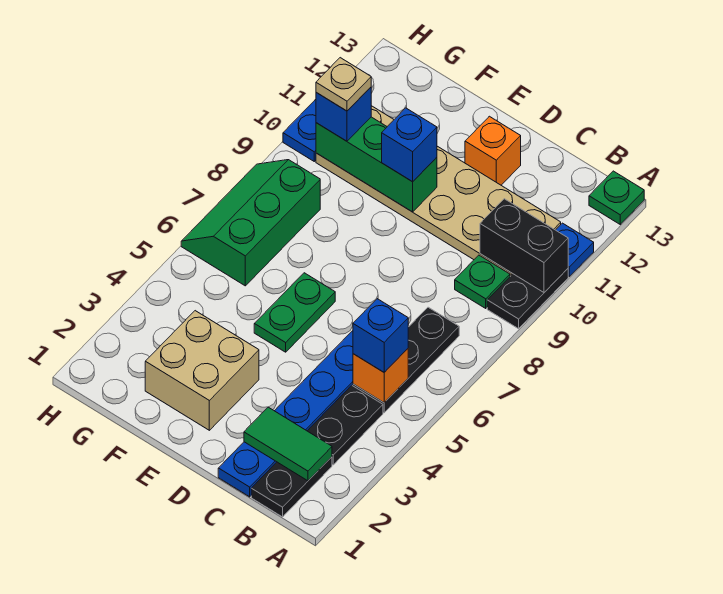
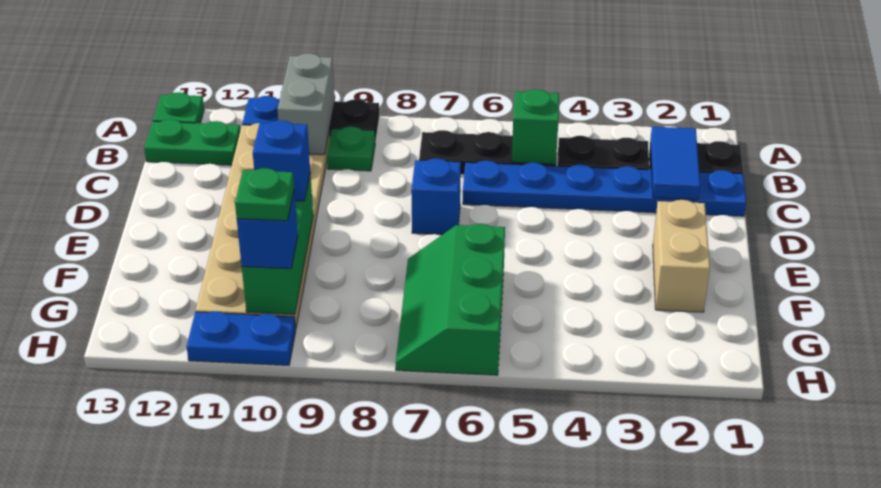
black brick A10:B10 level 2 -> grey brick A10:B10 level 2
green tile B2:C2 level 2 -> blue tile B2:C2 level 2
orange brick B5 level 2 -> green brick B5 level 2
blue brick B5 level 3 -> blue brick D7 level 1
orange brick D12 level 1 -> none
tan brick E2:F3 level 1 -> tan brick E2:F2 level 1
green plate E5:E6 level 1 -> green plate B12:B13 level 1
green slope G6:H8 level 1 top G -> green slope F6:H7 level 1 top 6
tan plate G10 level 4 -> green plate G10 level 4

